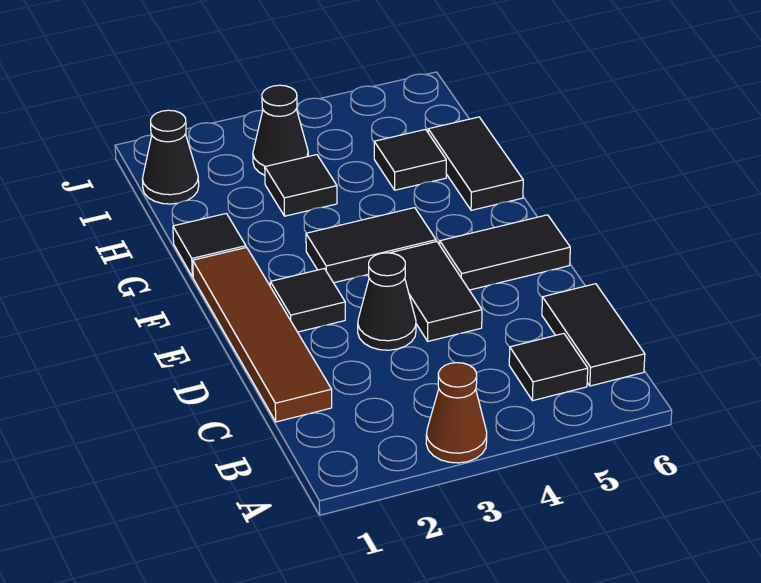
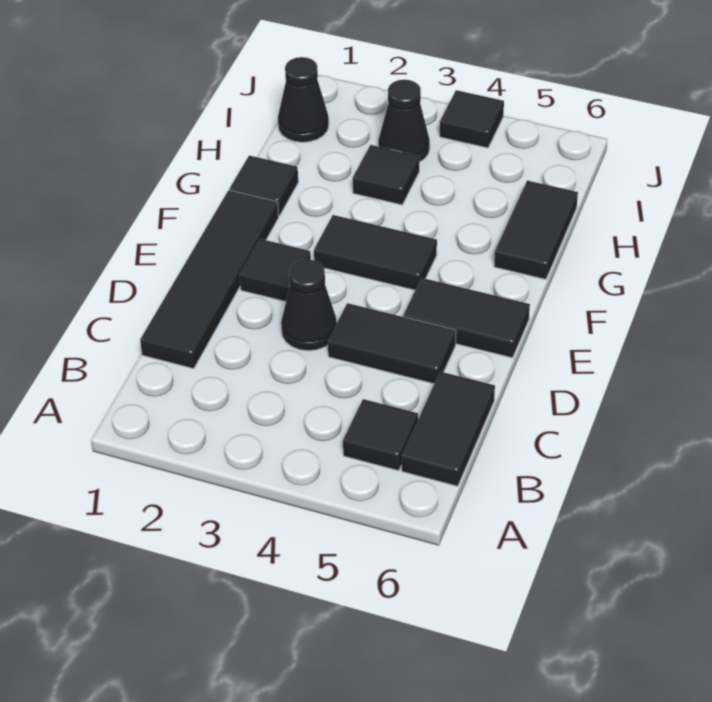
brown cone A3 level 1 -> none
brown tile C1:F1 level 1 -> black tile C1:F1 level 1
black tile D4:E4 level 1 -> black tile D4:D5 level 1
black tile H5 level 1 -> black tile J4 level 1

